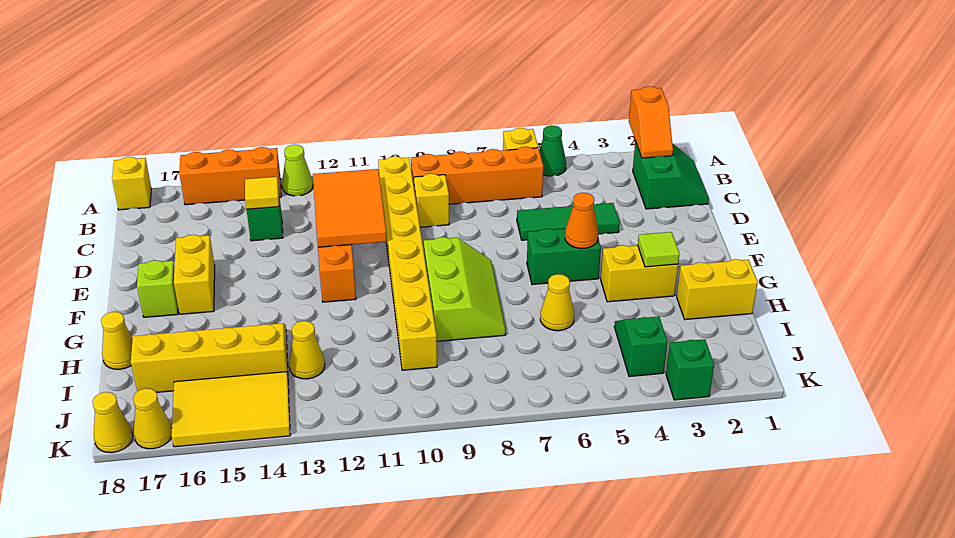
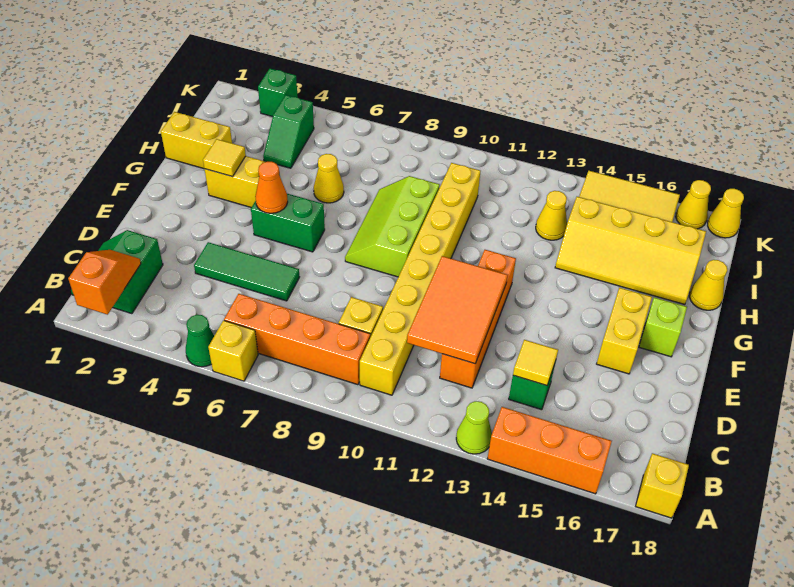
lime tile G3 level 2 -> yellow tile G3 level 2

